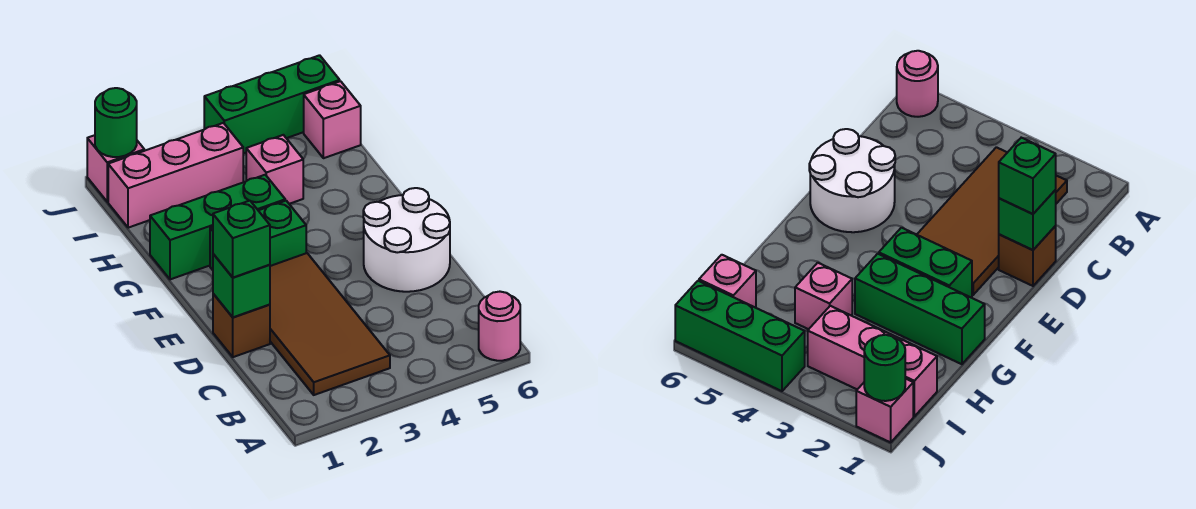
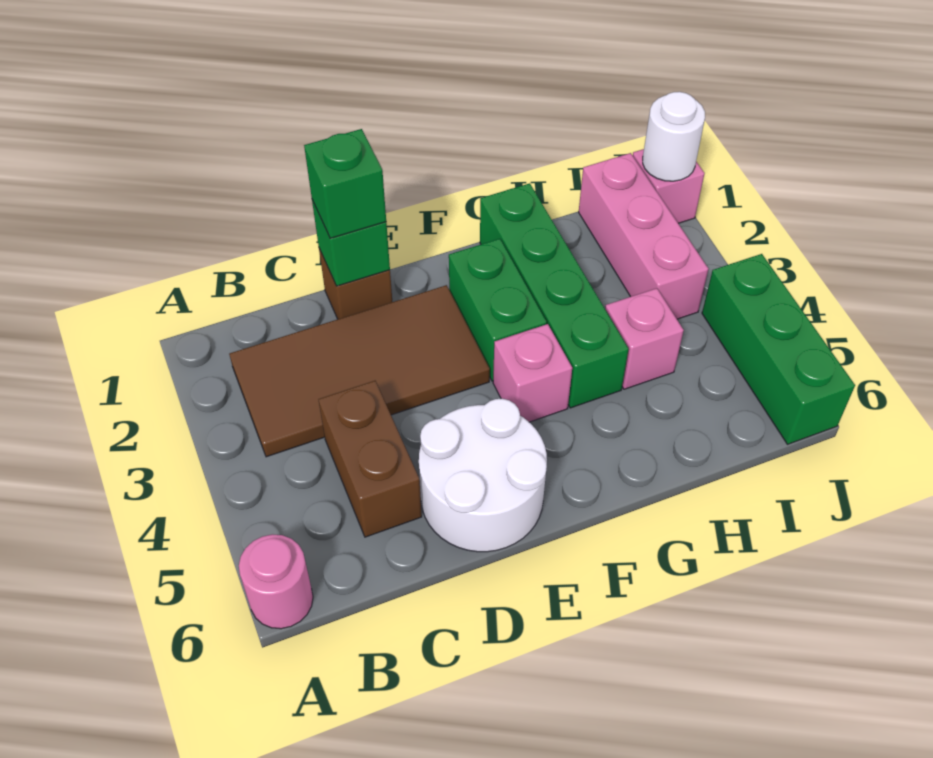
none -> brown brick C4:C5 level 1
green brick G1:G3 level 1 -> green brick G1:G4 level 1
pink brick I6 level 1 -> pink brick F4 level 1
green round brick J1 level 2 -> white round brick J1 level 2

